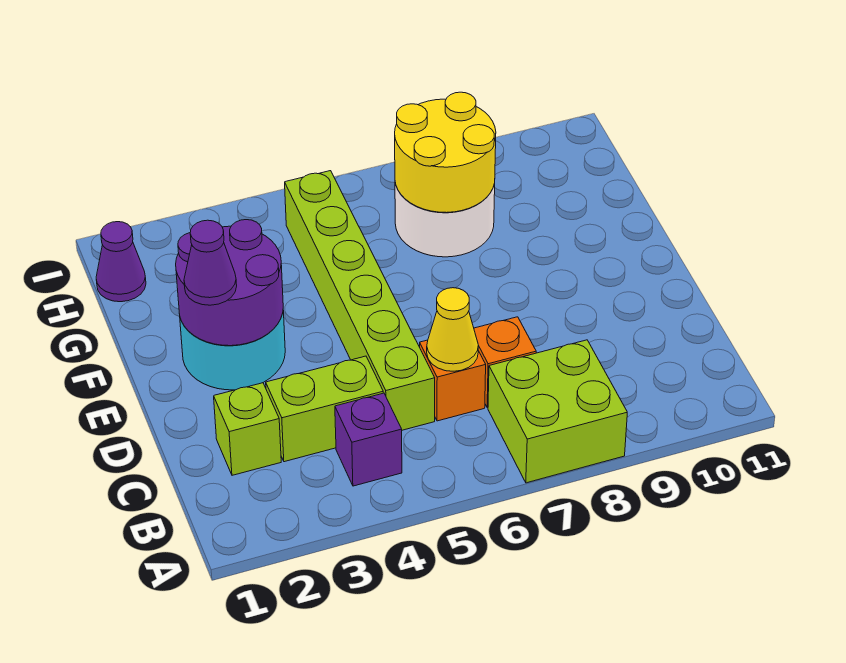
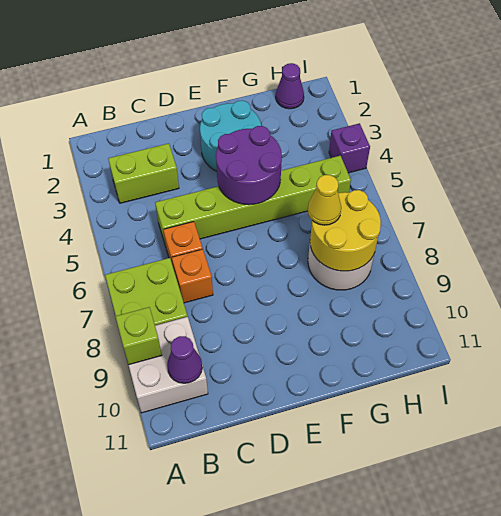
none -> white brick A9:B10 level 1
purple brick B4 level 1 -> purple brick I4 level 1
lime brick C2 level 1 -> lime brick A9 level 2
lime brick C3:C4 level 1 -> lime brick B3:C3 level 1
yellow cone C6 level 2 -> yellow cone G7 level 3
purple round brick E2:F3 level 2 -> purple round brick E4:F5 level 2
purple cone E2 level 3 -> purple cone B10 level 2

